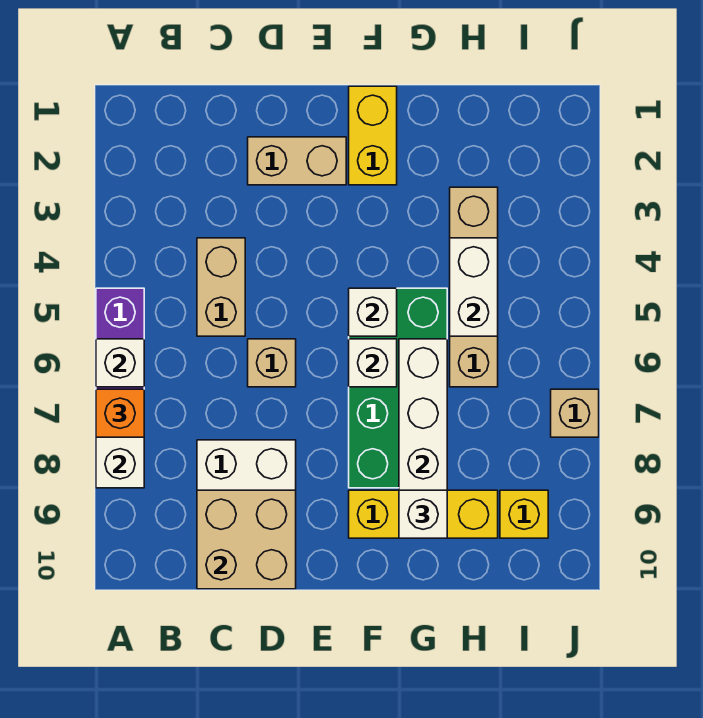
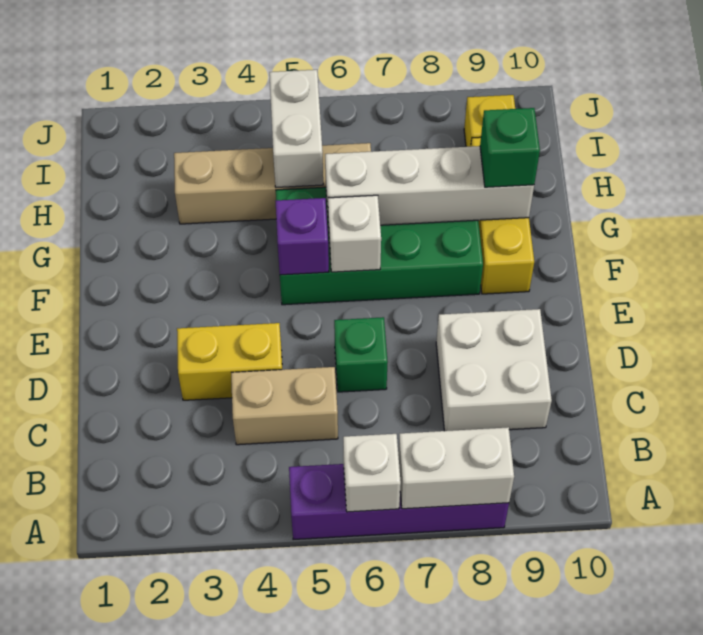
orange brick A7 level 3 -> none
tan brick C9:D10 level 2 -> none
tan brick D2:E2 level 1 -> none
tan brick D6 level 1 -> green brick D6 level 1
yellow brick F1:F2 level 1 -> yellow brick D3:D4 level 1
white brick F5 level 2 -> purple brick F5 level 2
white brick G9 level 3 -> green brick G9 level 3
white brick H4:H5 level 2 -> white brick H5:I5 level 2
tan brick J7 level 1 -> none

